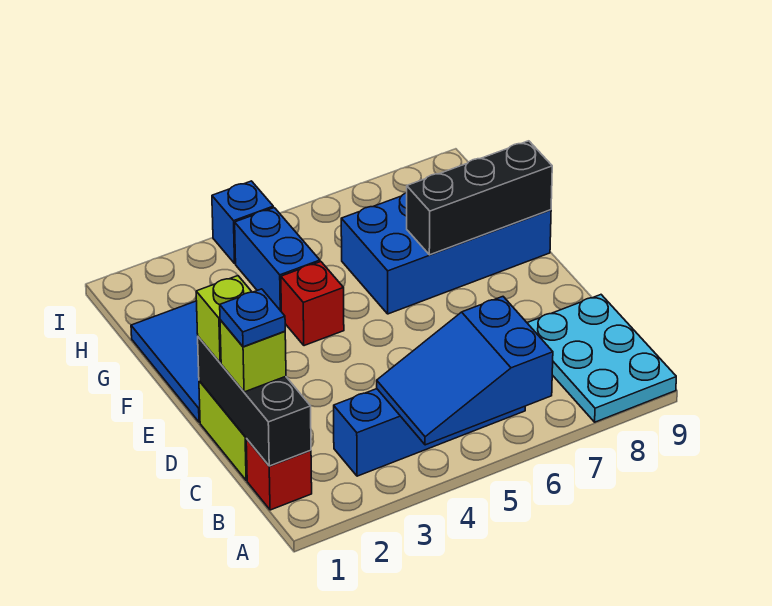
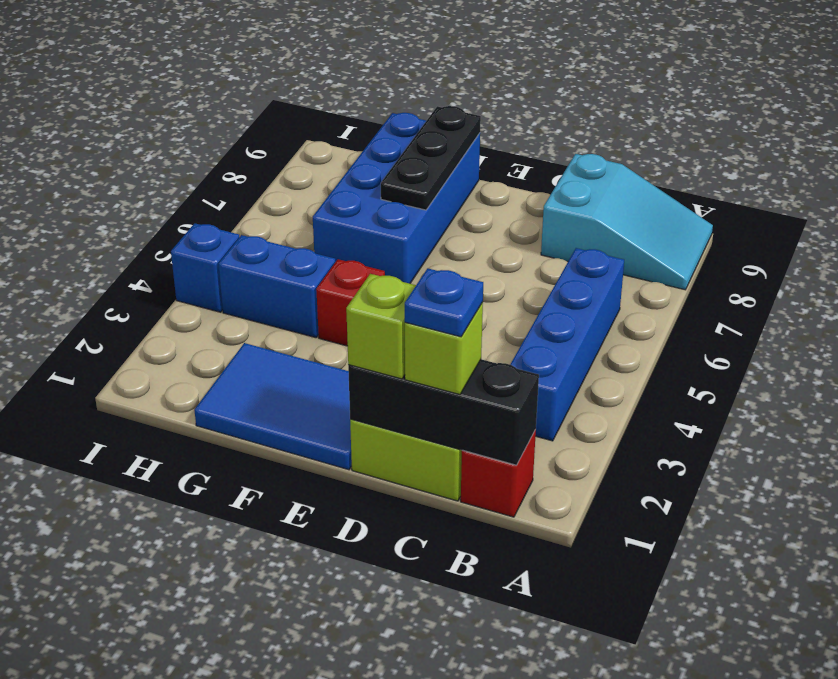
blue slope A4:B6 level 2 top 6 -> none
cyan plate A8:C9 level 1 -> cyan slope A8:C9 level 1 top C
black brick F7:F9 level 2 -> black plate F7:F9 level 2

